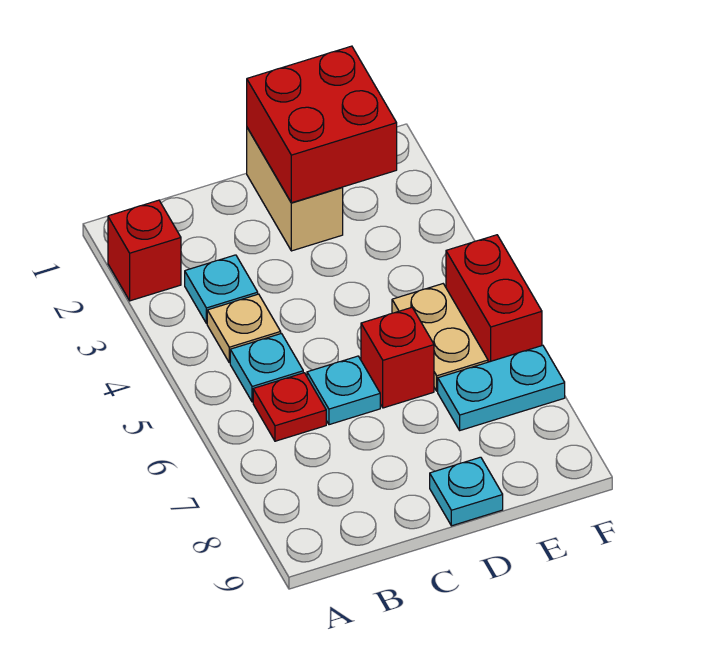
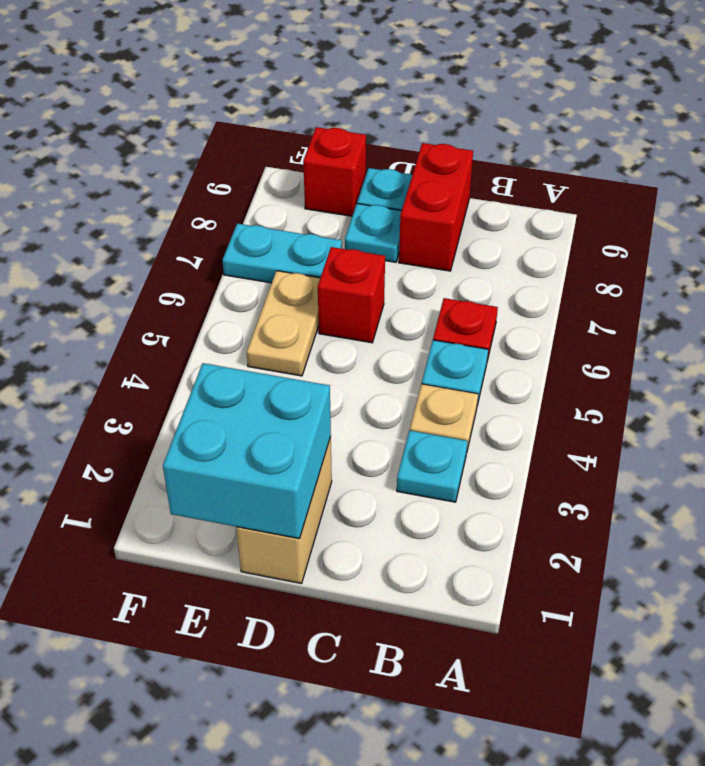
red brick A2 level 1 -> red brick E9 level 1
cyan plate C6 level 1 -> cyan plate D8 level 1
red brick D1:E2 level 2 -> cyan brick D1:E2 level 2
red brick F5:F6 level 1 -> red brick C8:C9 level 1

